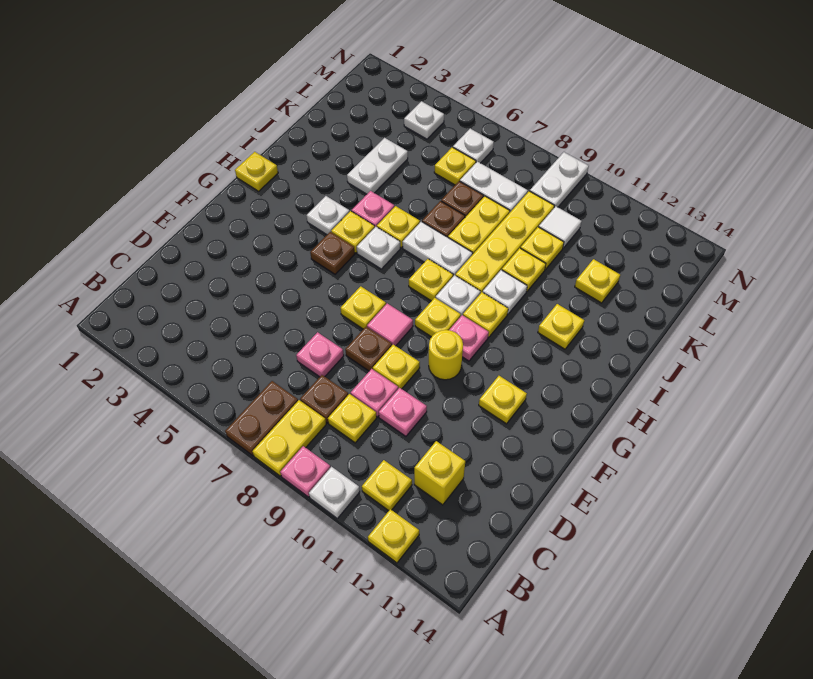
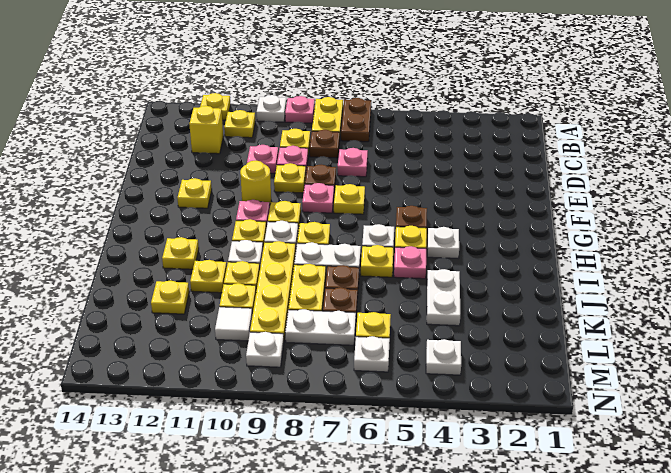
pink tile F8 level 1 -> pink plate F8 level 1
yellow plate H1 level 1 -> yellow plate J11 level 1
white plate M9:N9 level 1 -> white plate M9 level 1

